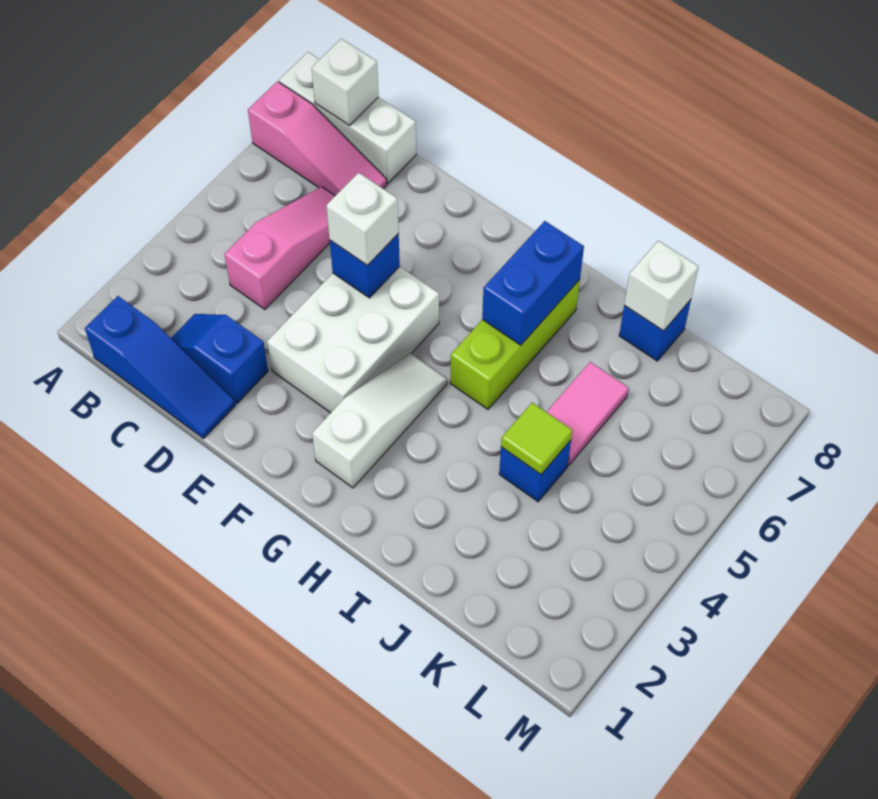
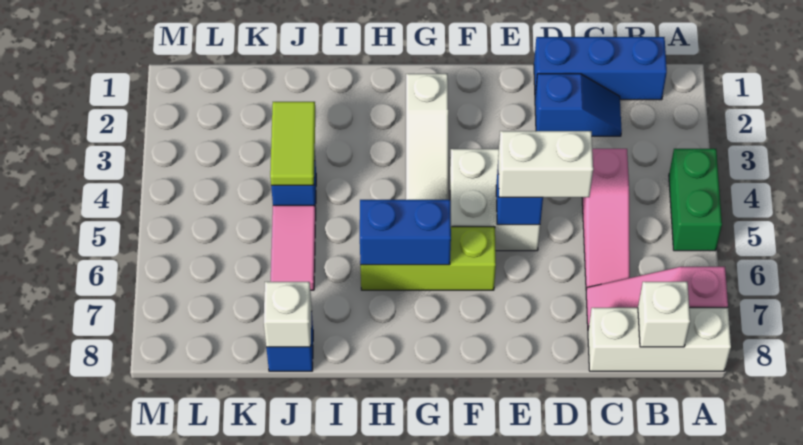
none -> green brick A4:A5 level 1
blue slope B1:D1 level 1 top B -> blue brick B1:D1 level 1
white brick E3:F5 level 1 -> white brick E4:F5 level 1
white brick E5 level 3 -> white brick D5:E5 level 3
lime brick H5:H7 level 1 -> lime brick F6:H6 level 1
blue brick H6:H7 level 2 -> blue brick G6:H6 level 2
lime tile J4 level 2 -> lime tile J3:J4 level 2

